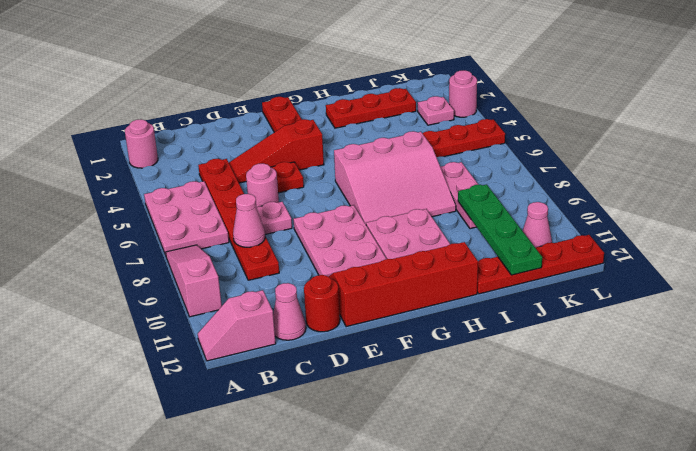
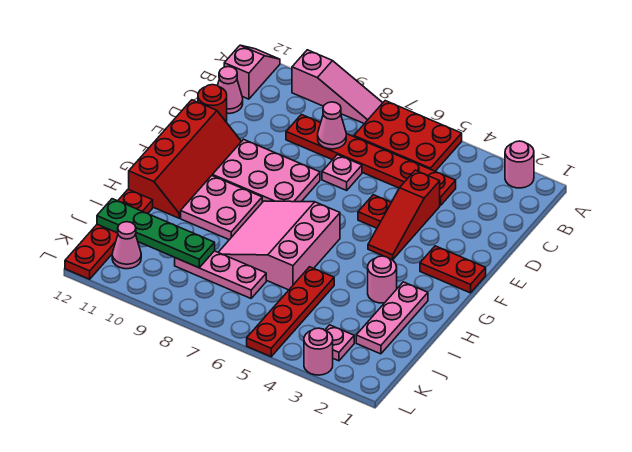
pink plate A5:B7 level 1 -> red plate A5:B7 level 1
red slope D4:F4 level 1 top F -> red slope D4:F4 level 1 top D
pink round brick D6 level 1 -> pink round brick H3 level 1
red plate H2:J2 level 1 -> pink plate H2:J2 level 1

